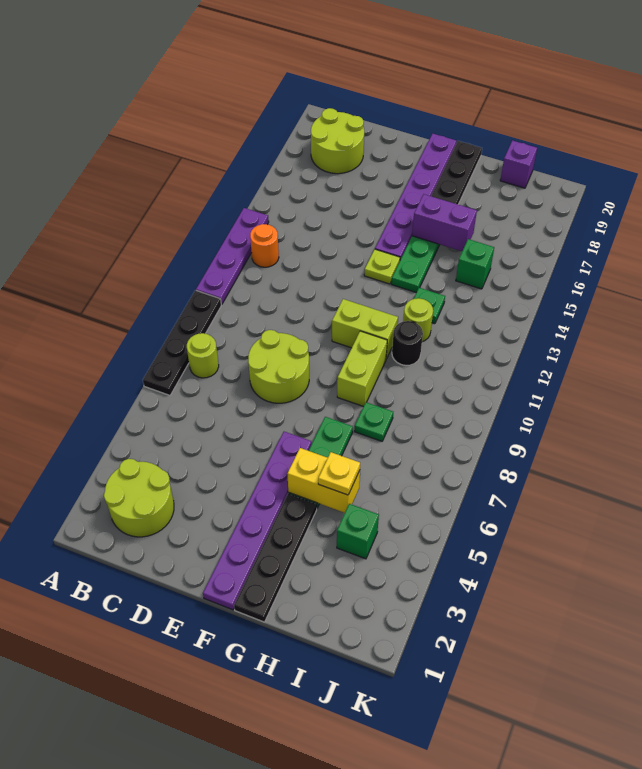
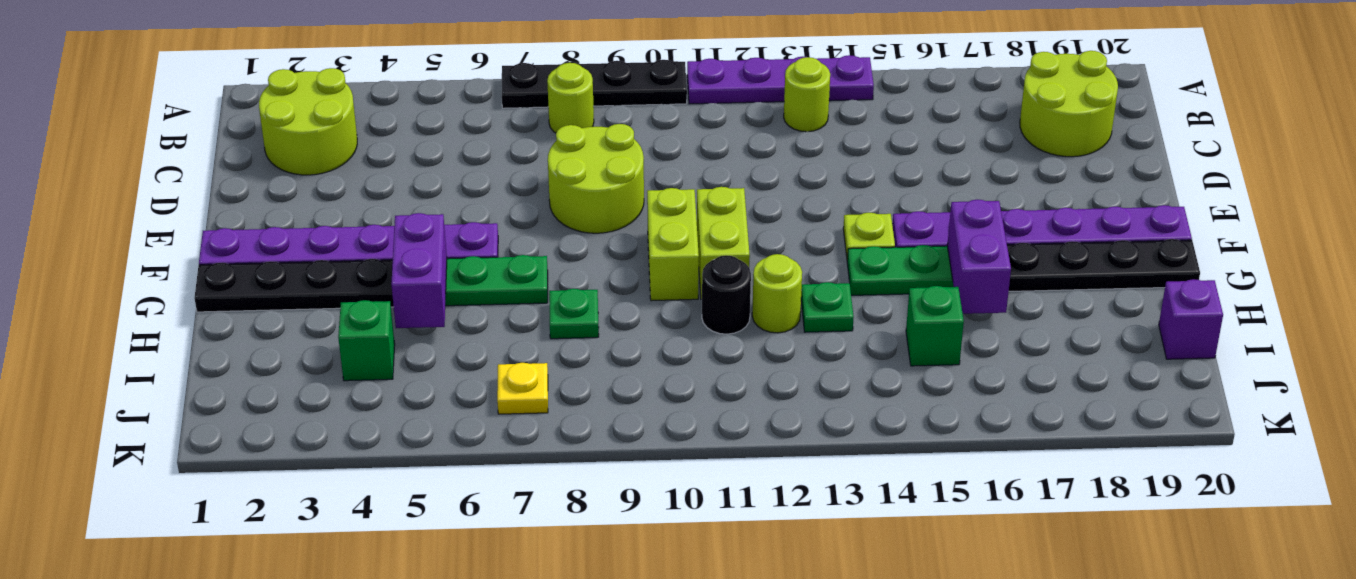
orange round brick B13 level 1 -> lime round brick B13 level 1
yellow brick G5:H5 level 2 -> purple brick G5:H5 level 2
lime brick G9:G10 level 1 -> lime brick F10:G10 level 1
yellow plate H5 level 3 -> yellow plate J7 level 1

